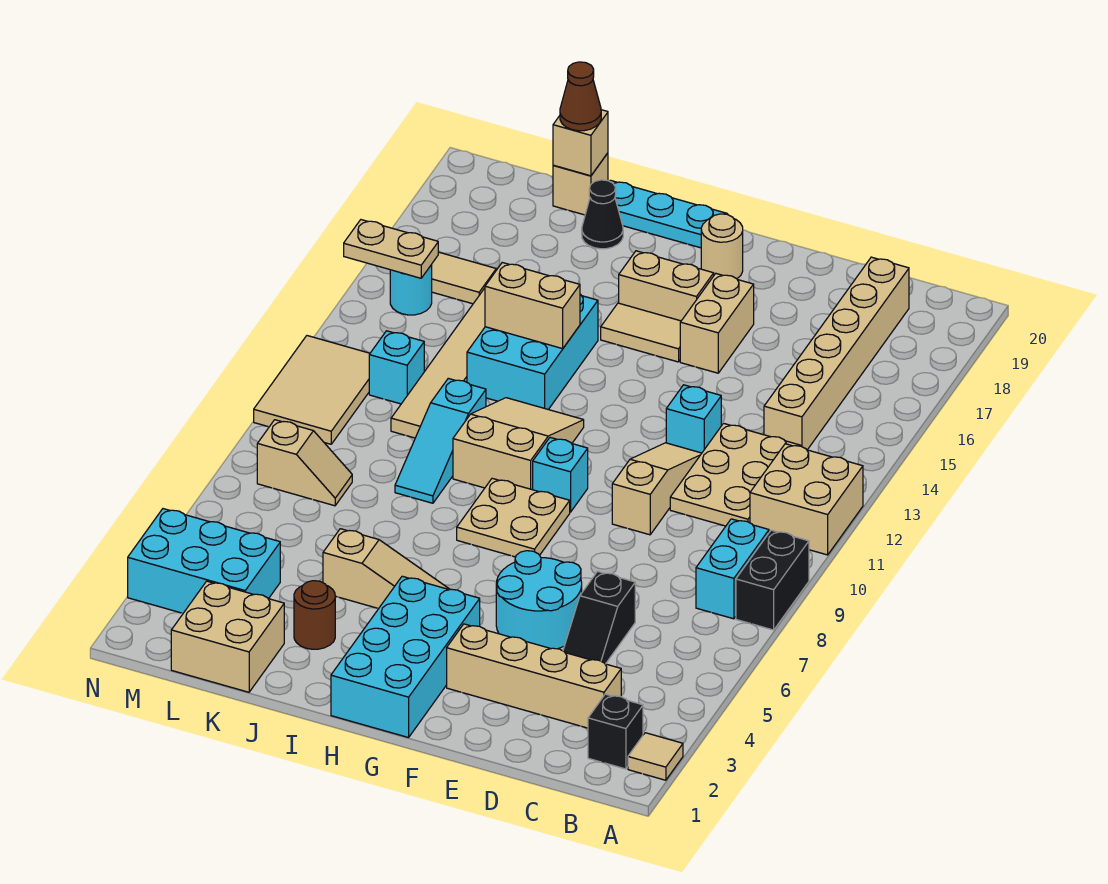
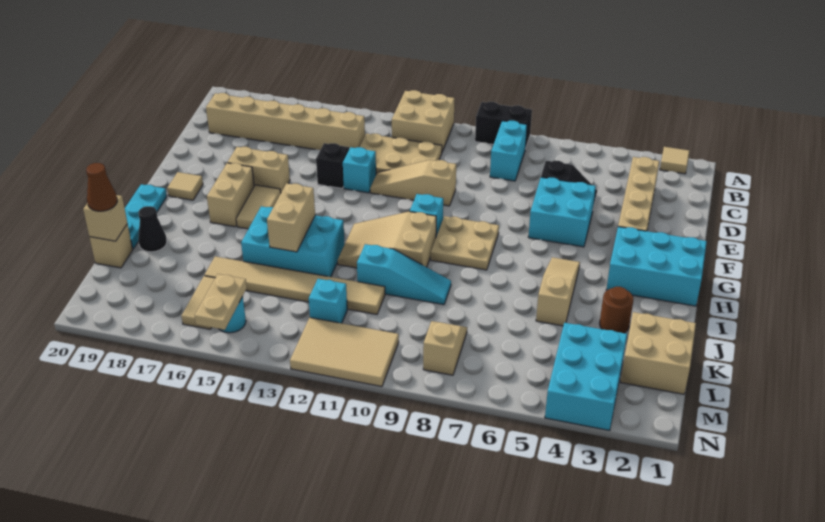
black brick B2 level 1 -> black brick E14 level 1
cyan brick B8:B9 level 1 -> cyan brick B8:C8 level 1
cyan round brick E5:F6 level 1 -> cyan brick E5:F6 level 1
cyan brick G1:H4 level 1 -> cyan brick G1:H3 level 1
tan round brick G19 level 1 -> tan tile G19 level 1

